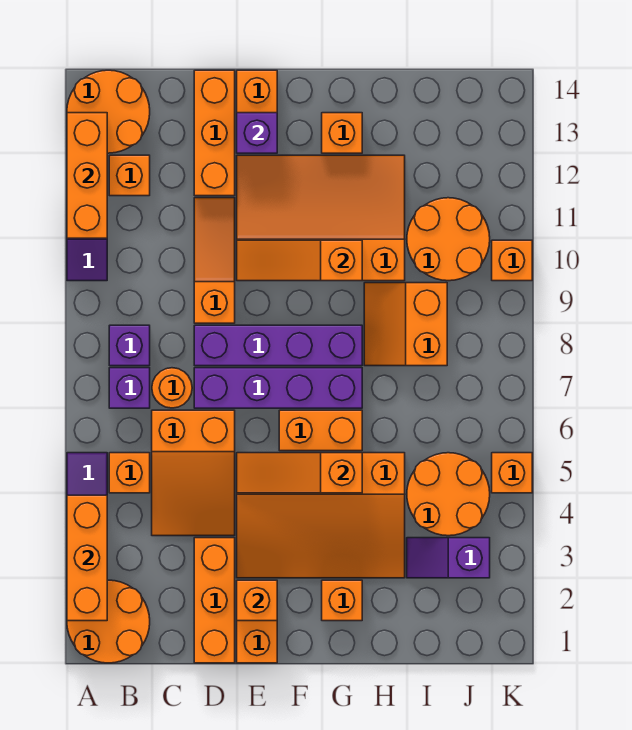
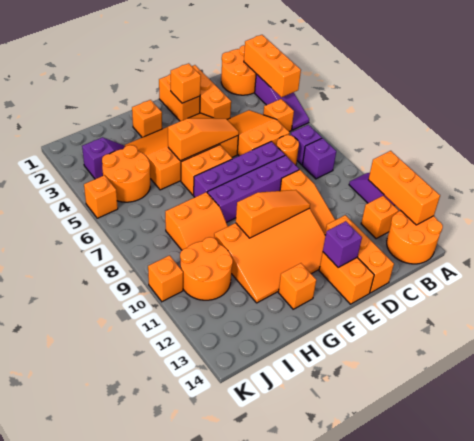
orange slope H8:I9 level 1 top I -> orange slope H8:I9 level 1 top 8

